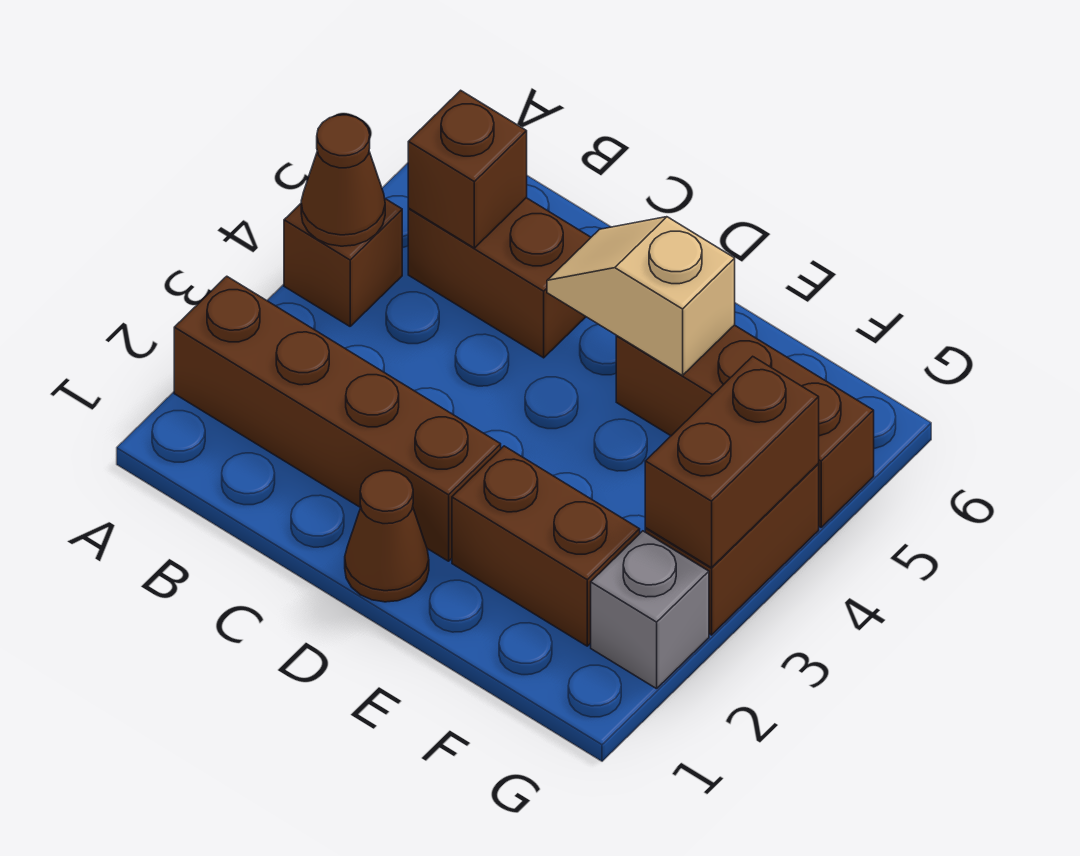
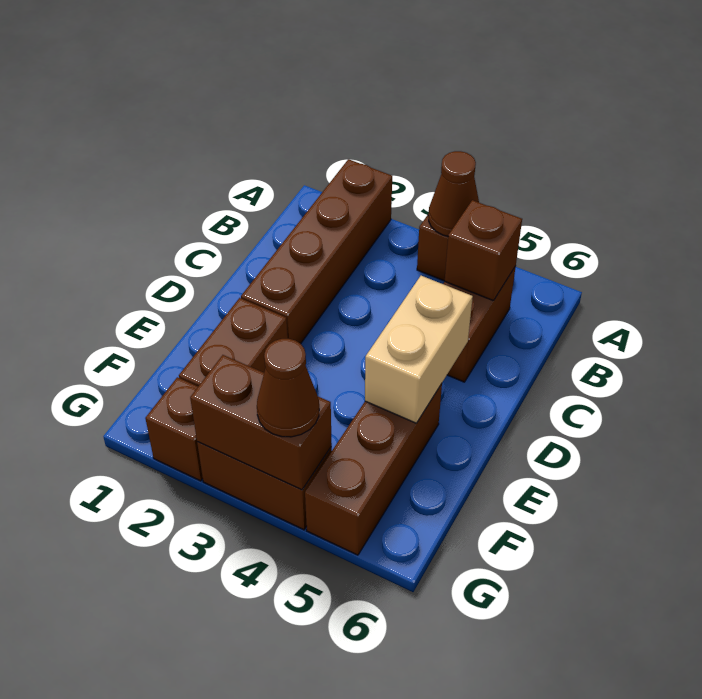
brown cone D1 level 1 -> brown cone G4 level 3
tan slope D5:E5 level 2 top E -> tan brick D5:E5 level 2
grey brick G2 level 1 -> brown brick G2 level 1

